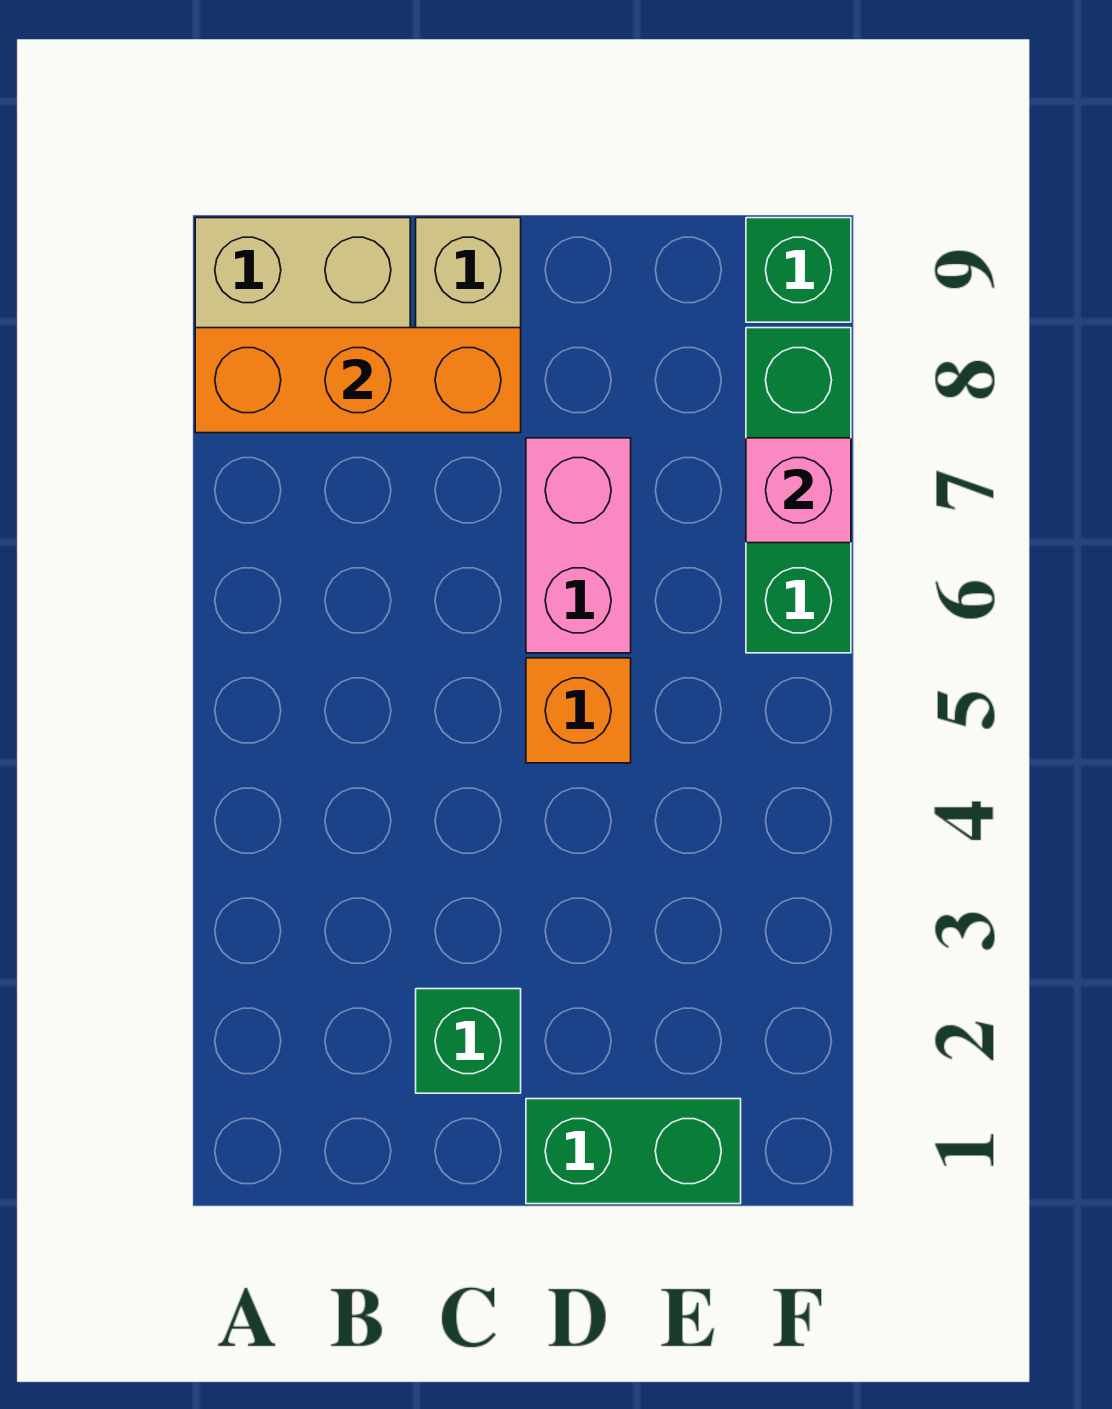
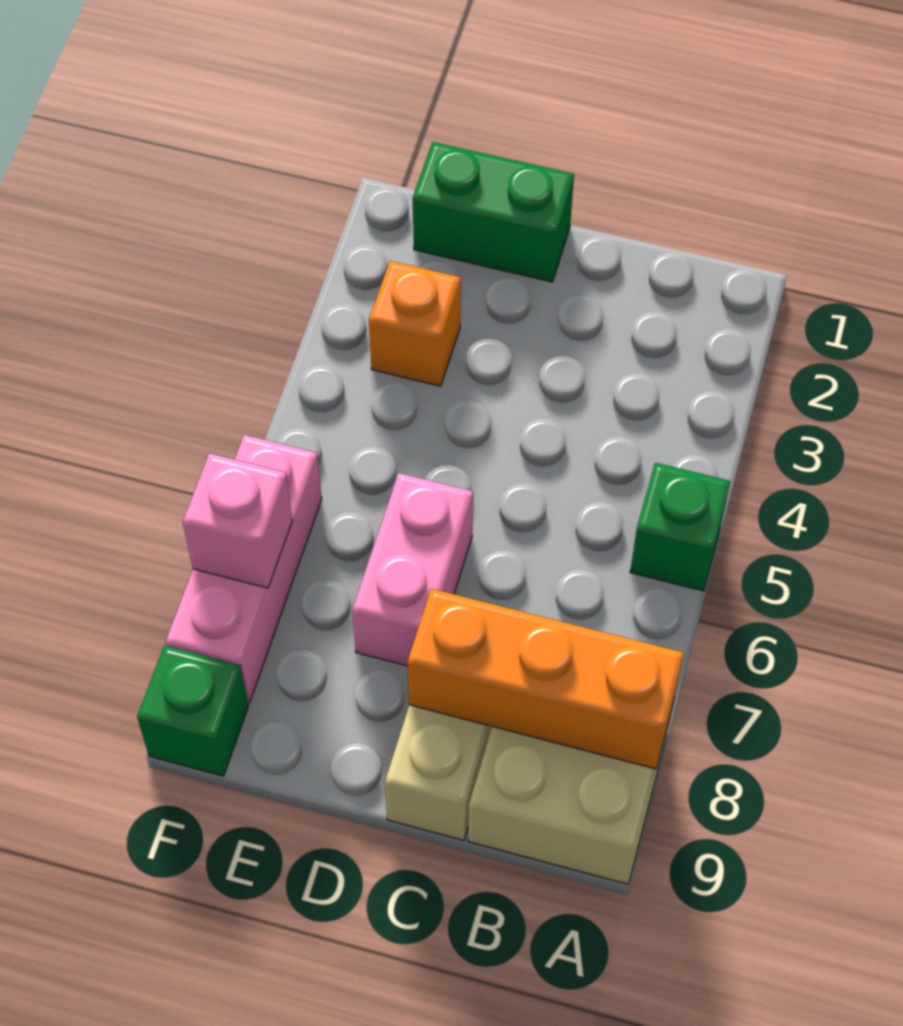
green brick C2 level 1 -> green brick A5 level 1
orange brick D5 level 1 -> orange brick E3 level 1
green brick F6:F8 level 1 -> pink brick F6:F8 level 1

